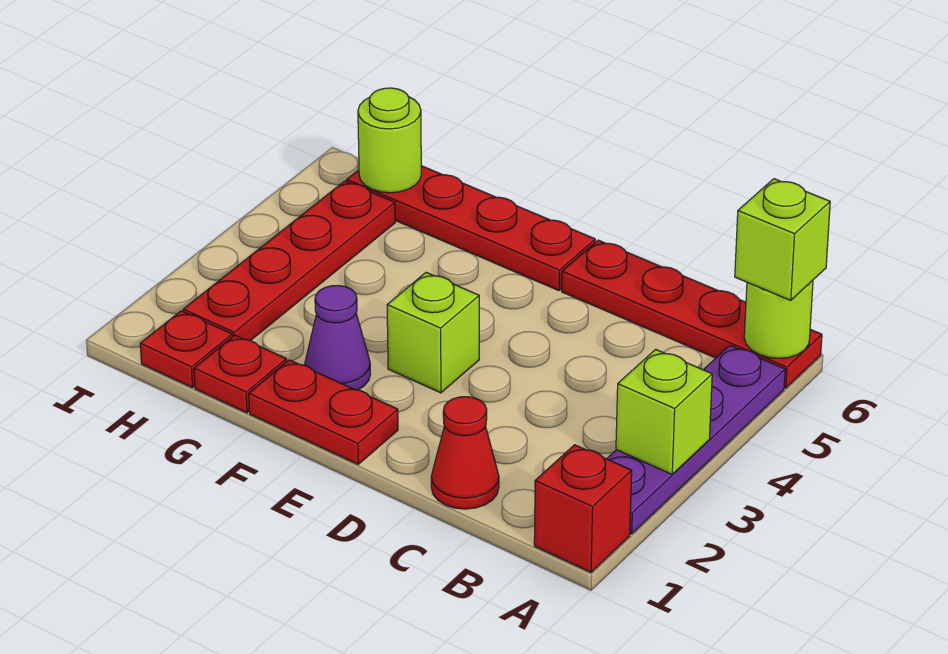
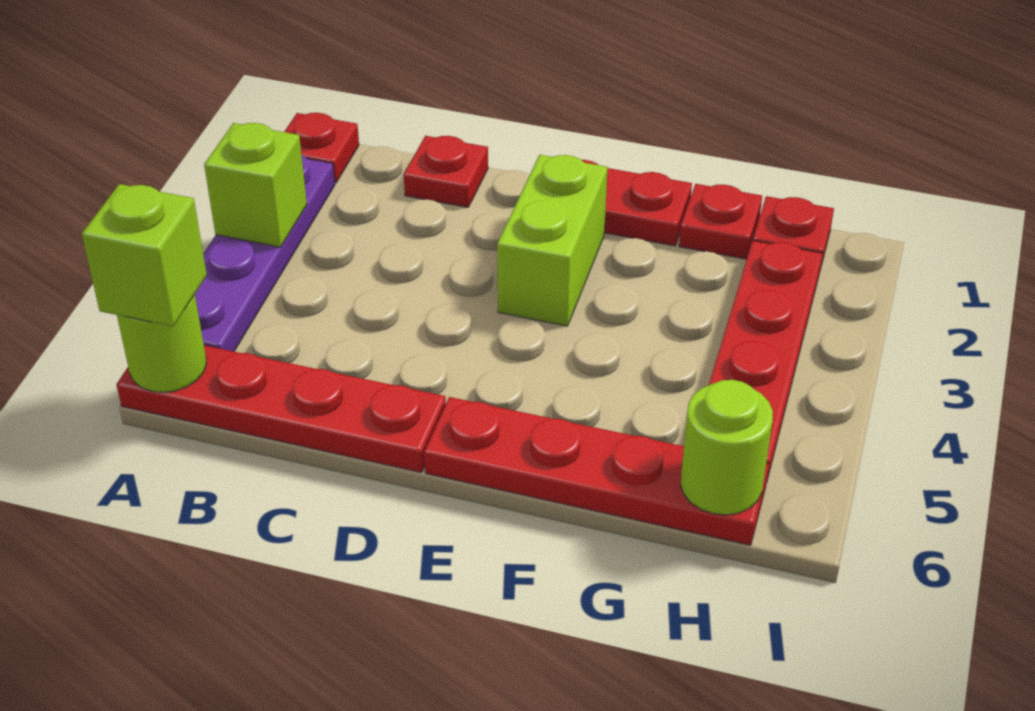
red brick A1 level 1 -> red plate A1 level 1
red cone C1 level 1 -> red plate C1 level 1
lime brick E3 level 1 -> lime brick E2:E3 level 1
purple cone F2 level 1 -> none

